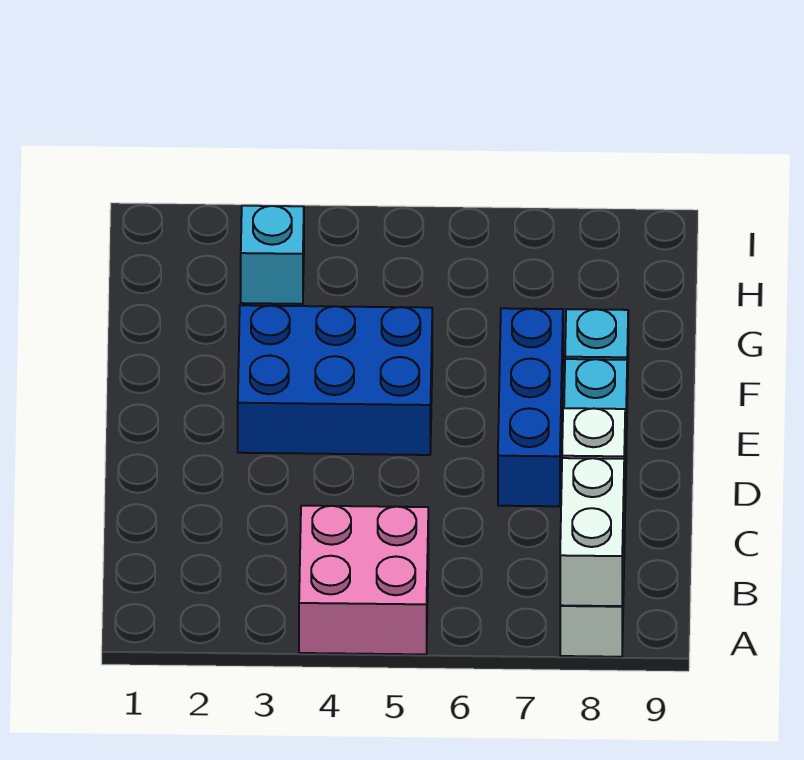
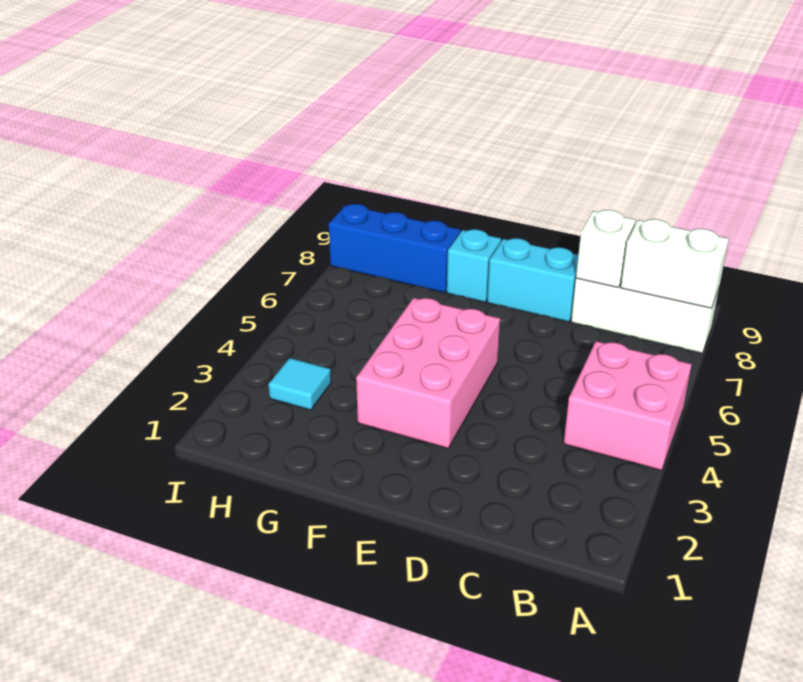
blue brick D7:F7 level 1 -> blue brick G8:I8 level 1
blue brick E3:F5 level 1 -> pink brick E3:F5 level 1
cyan brick H3 level 1 -> cyan tile H3 level 1

